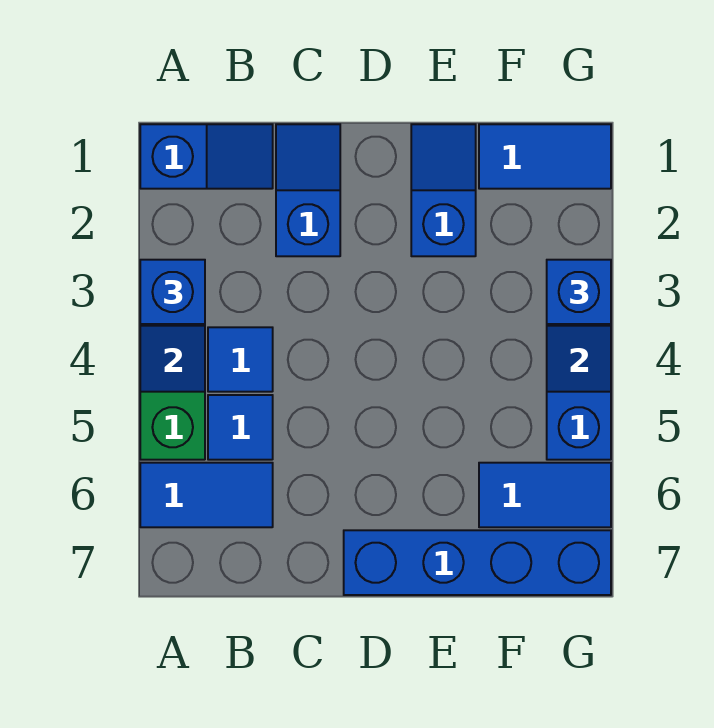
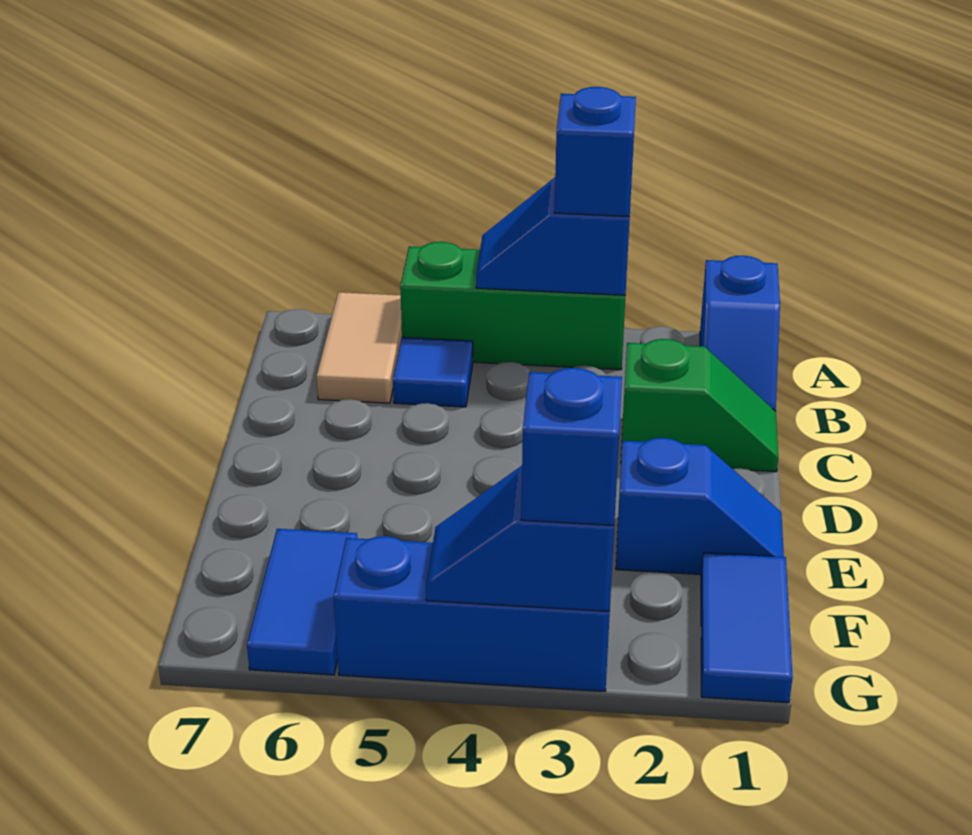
blue tile A6:B6 level 1 -> tan tile A6:B6 level 1
blue tile B4 level 1 -> none
blue slope C1:C2 level 1 top 2 -> green slope C1:C2 level 1 top 2
blue brick D7:G7 level 1 -> none

